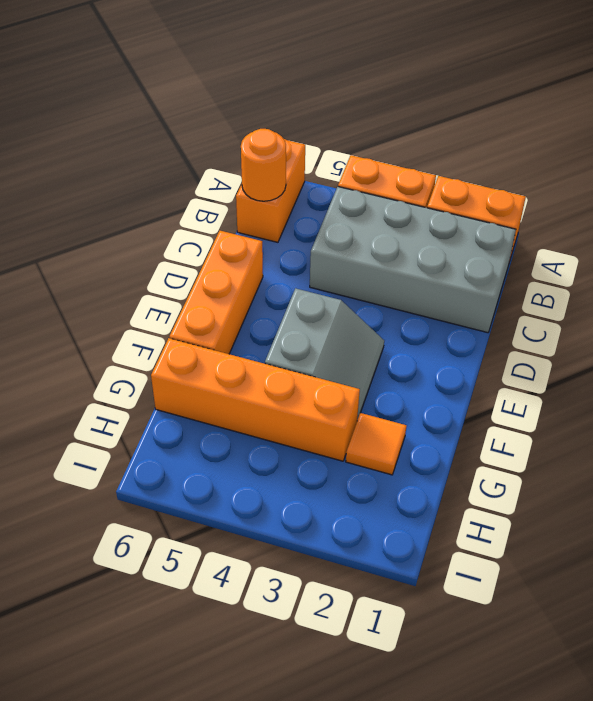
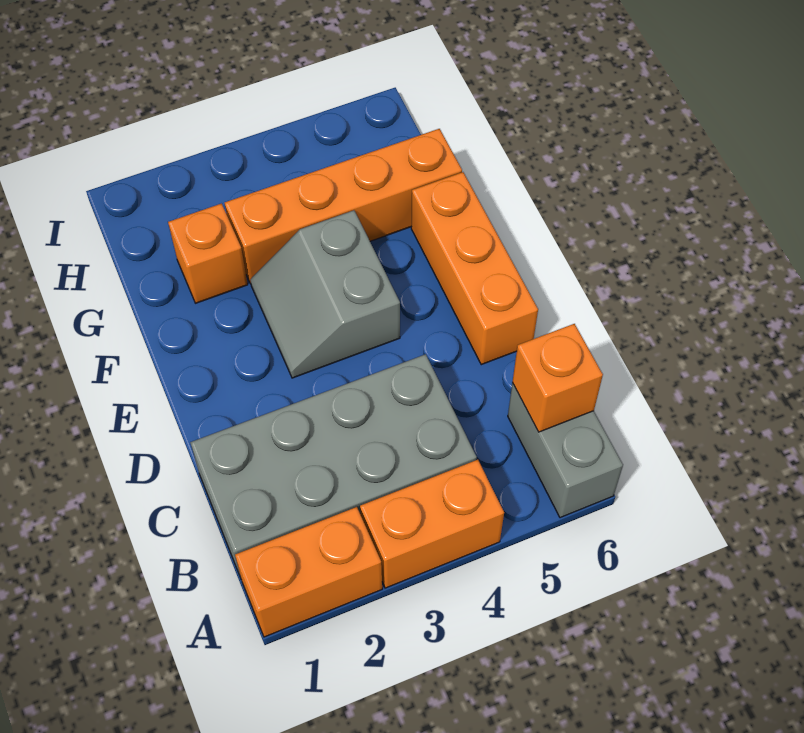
orange brick A6:B6 level 1 -> grey brick A6:B6 level 1
orange round brick B6 level 2 -> orange brick B6 level 2
orange tile G2 level 1 -> orange brick G2 level 1

